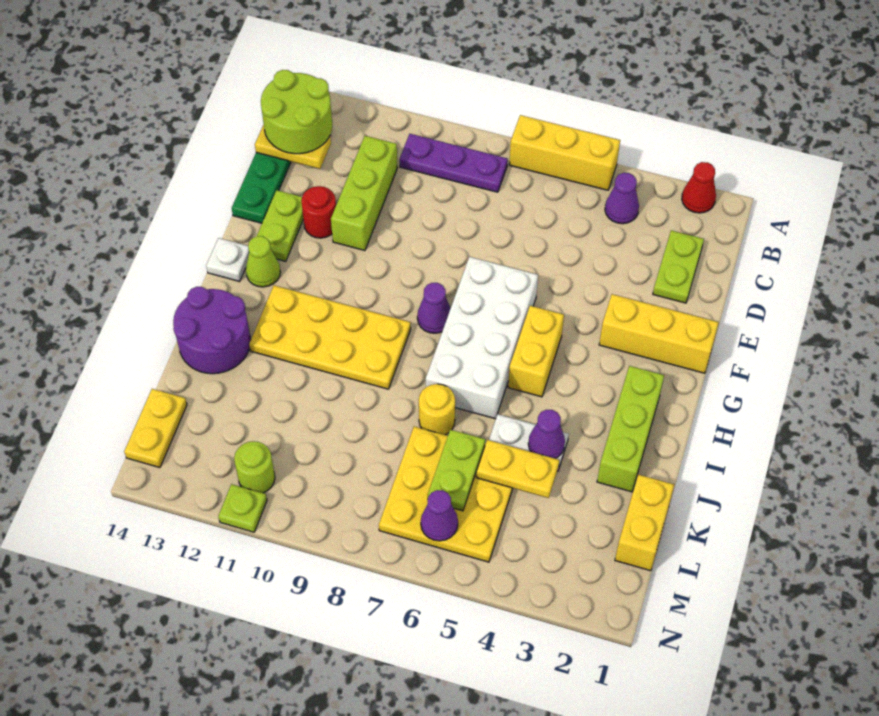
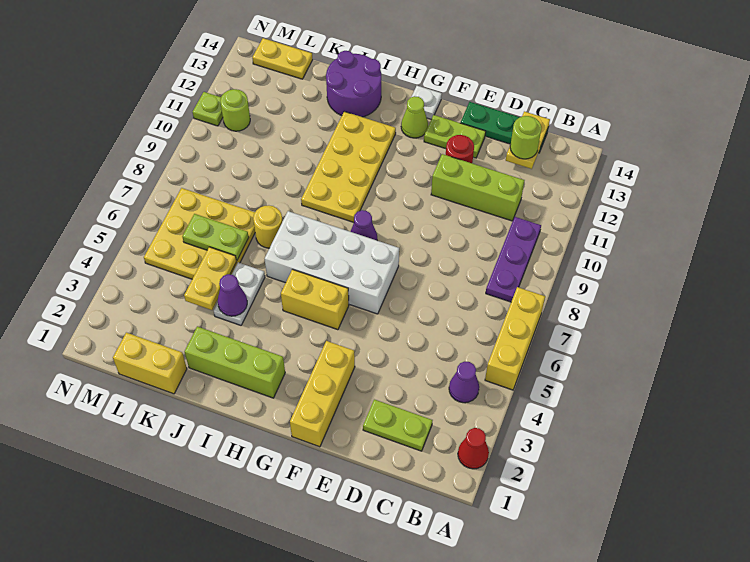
lime round brick B13:C14 level 3 -> lime round brick C13 level 3
purple cone M6 level 2 -> none

